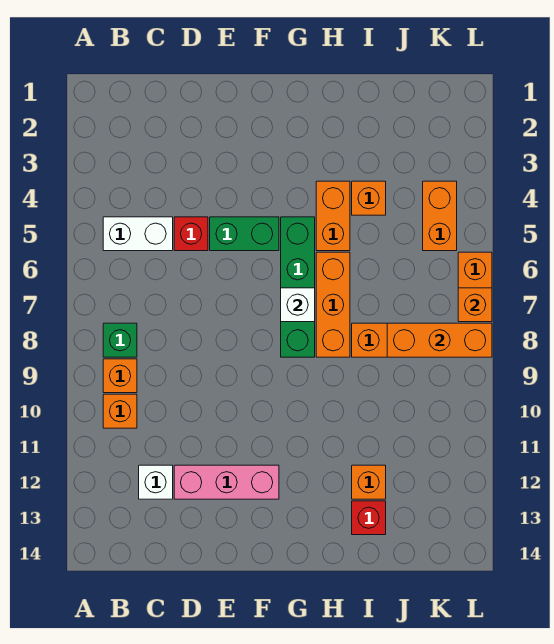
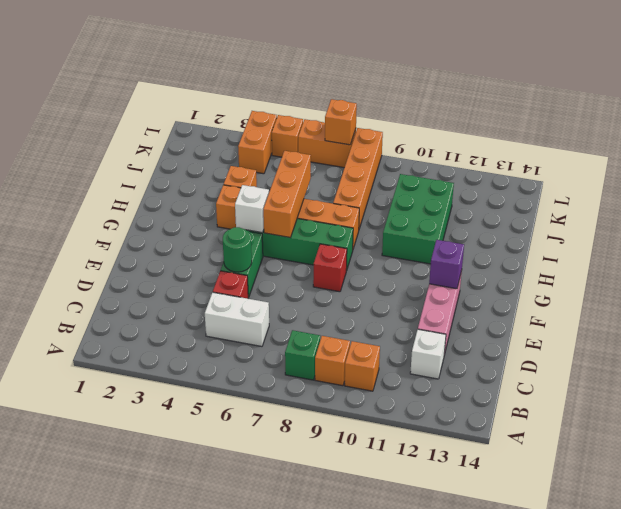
white brick B5:C5 level 1 -> white brick C5:C6 level 1
none -> green round brick E5 level 2
none -> purple brick F12 level 2
white brick G7 level 2 -> white brick G5 level 2
none -> green brick H10:J11 level 1
orange brick I12 level 1 -> orange brick L5 level 1
red brick I13 level 1 -> red brick F8 level 1
orange brick J8:L8 level 2 -> orange brick G6:I6 level 2
orange brick K4:K5 level 1 -> orange brick K4:L4 level 1

